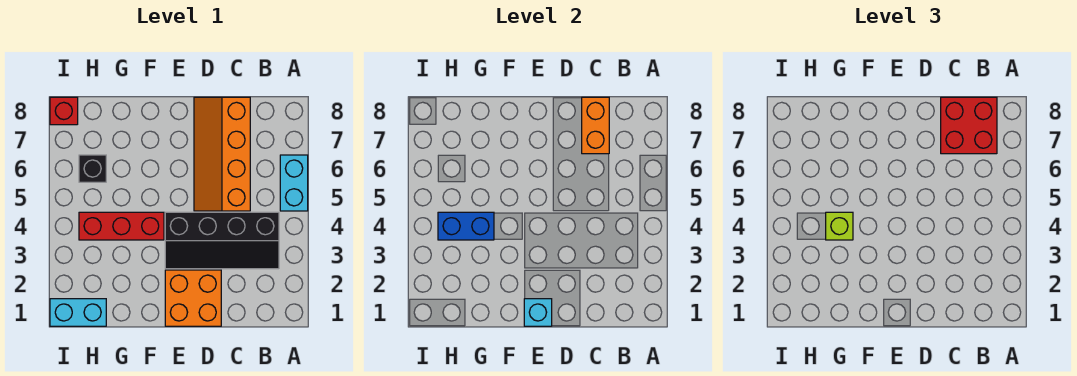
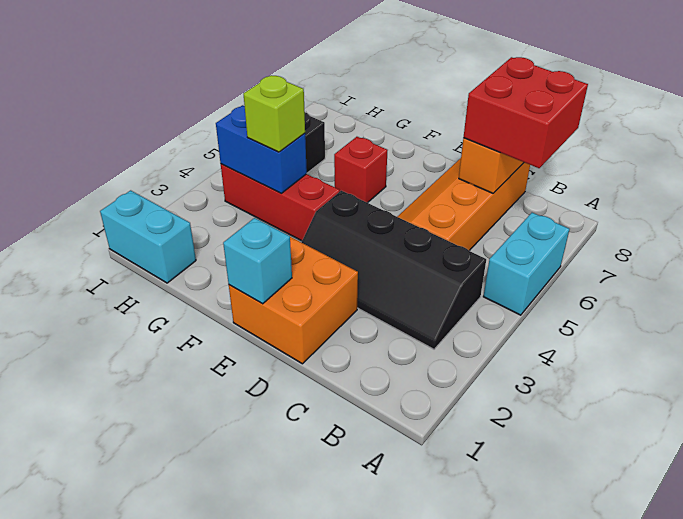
red brick I8 level 1 -> red brick F6 level 1

